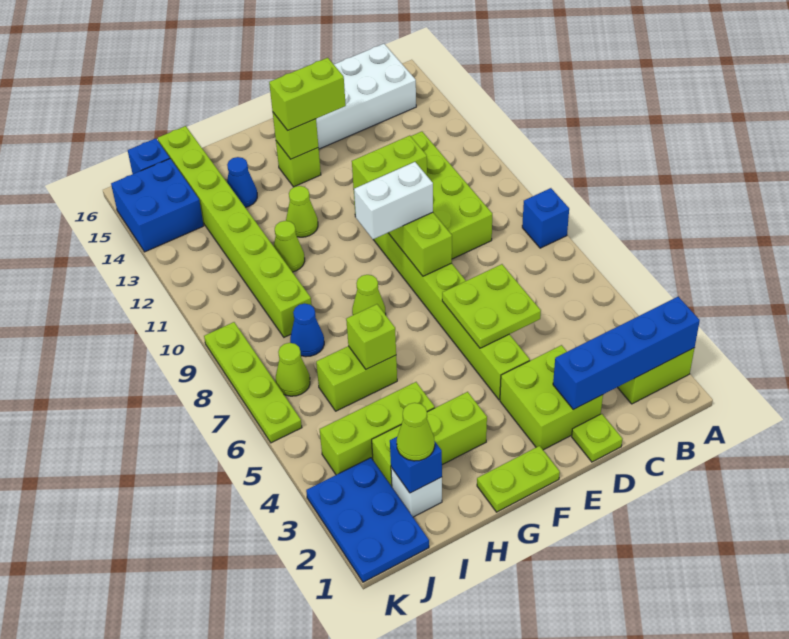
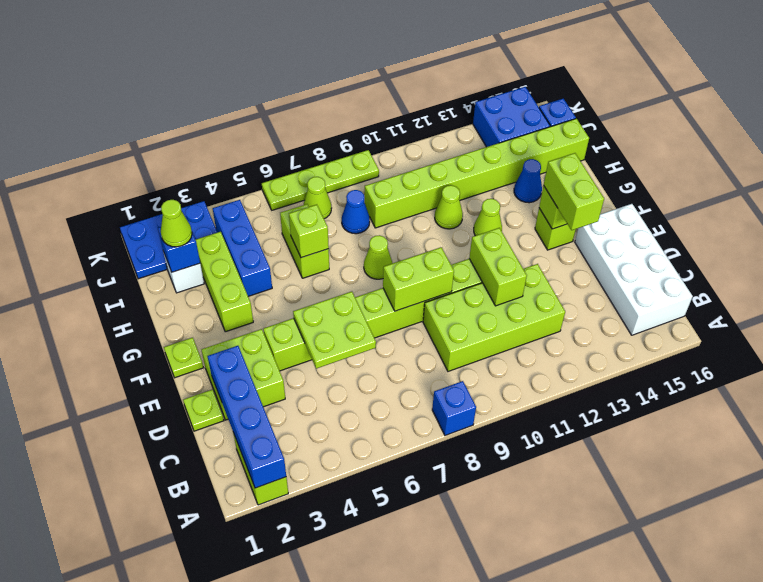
white brick E9:F9 level 3 -> none
lime plate F1:G1 level 1 -> lime plate F1 level 1
lime brick H4:J4 level 1 -> blue brick H4:J4 level 1

